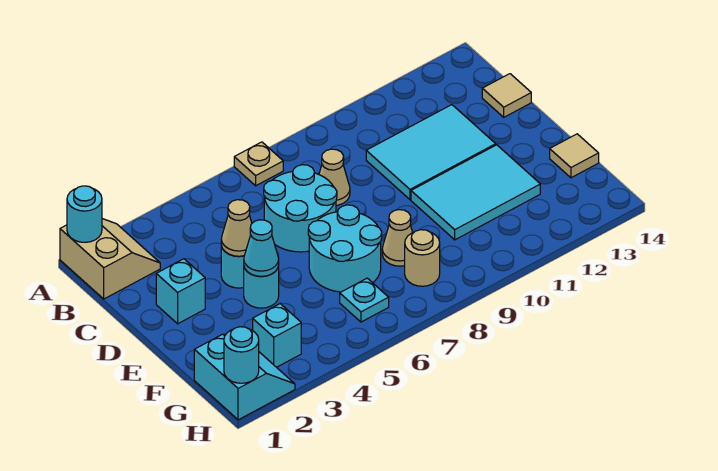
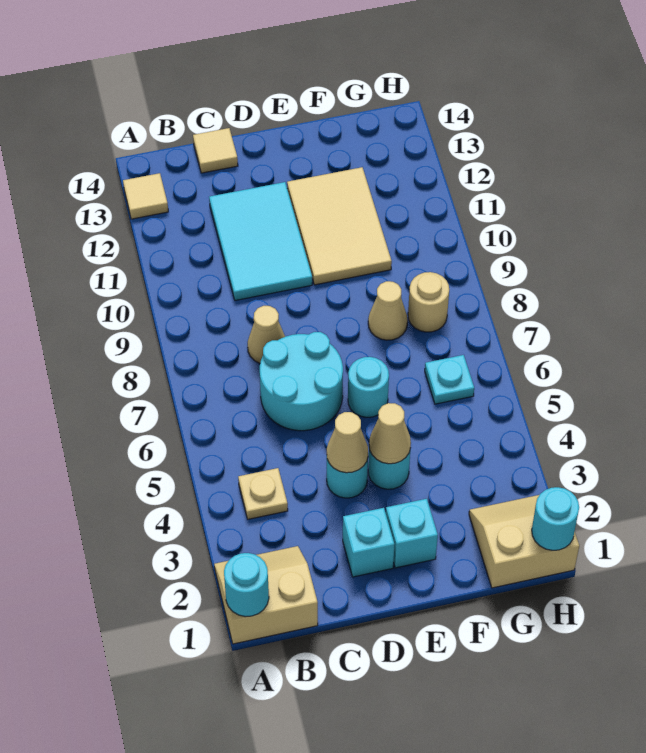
tan plate A7 level 1 -> tan plate B4 level 1
cyan cone E4 level 2 -> tan cone E4 level 2
cyan round brick E6:F7 level 1 -> cyan round brick E6 level 1
cyan tile E10:F12 level 1 -> tan tile E10:F12 level 1
tan tile F14 level 1 -> tan tile A13 level 1
cyan slope G1:H2 level 1 top 1 -> tan slope G1:H2 level 1 top 1
cyan brick G3 level 1 -> cyan brick E2 level 1

